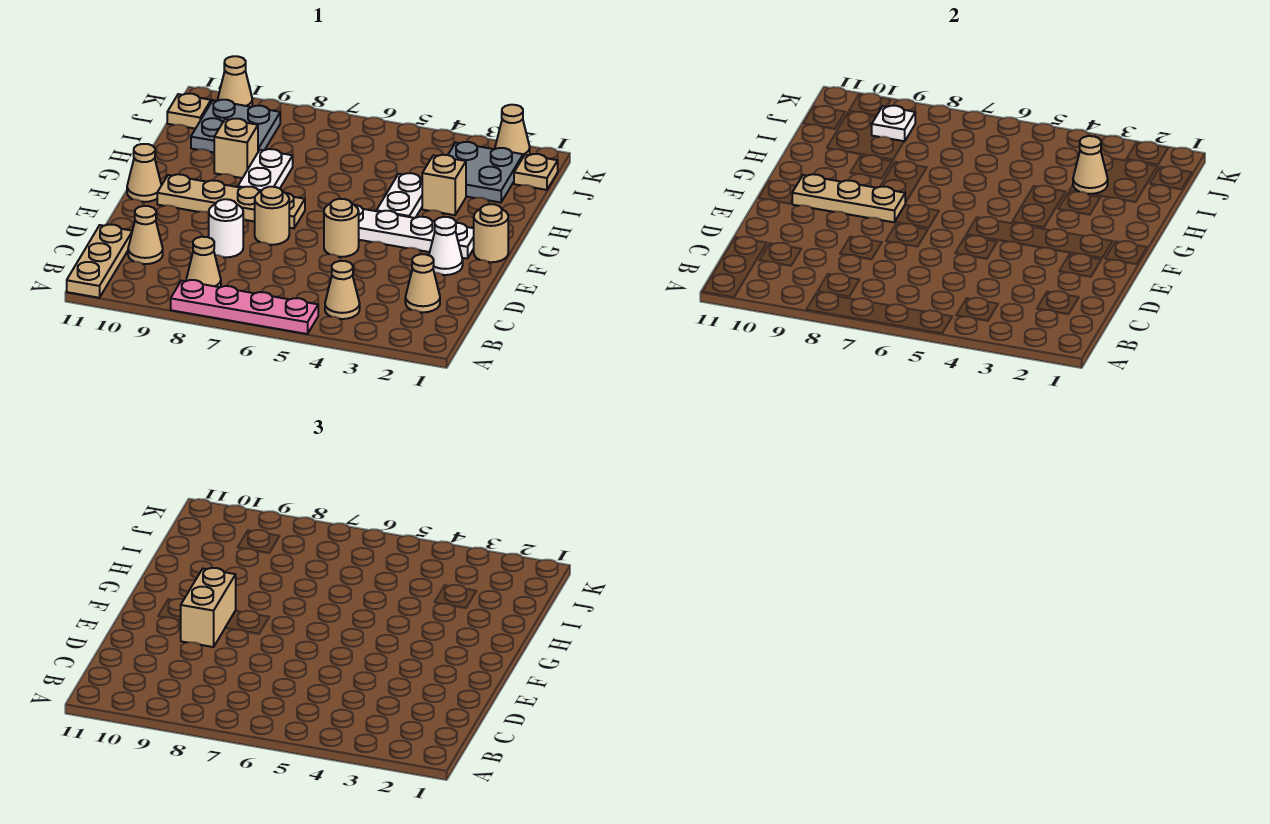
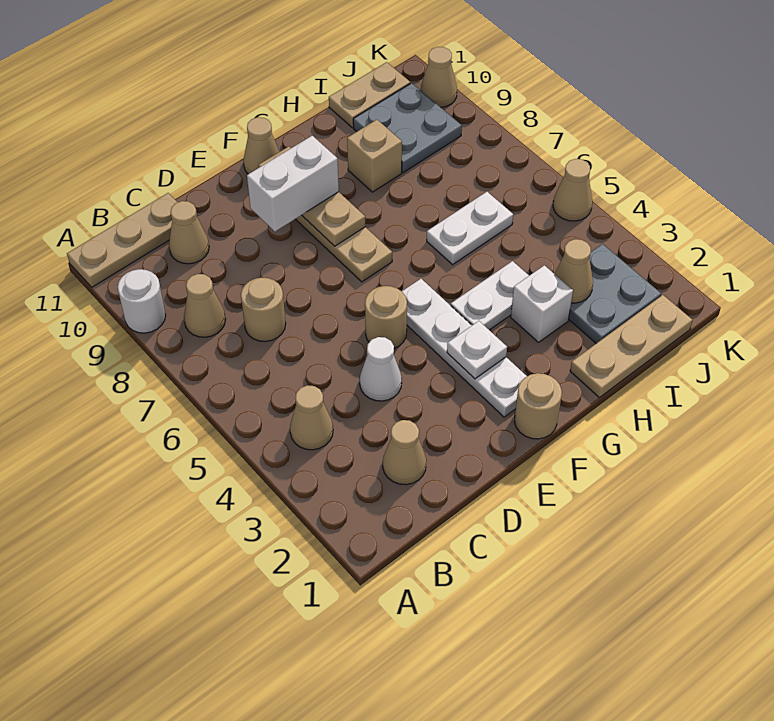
pink plate A5:A8 level 1 -> none
white round brick D8 level 1 -> white round brick A9 level 1
white cone E2 level 1 -> white cone D4 level 1
tan round brick E7 level 1 -> tan round brick C7 level 1
tan brick E9:F9 level 3 -> white brick E9:F9 level 3
white plate G8:H8 level 1 -> white plate H6:I6 level 1
tan brick H3 level 1 -> white brick H3 level 1
tan plate J1 level 1 -> tan plate H1:J1 level 1
white plate J9 level 2 -> white plate F3 level 2
tan plate J11 level 1 -> tan plate I11:J11 level 1
tan cone K2 level 1 -> tan cone K5 level 1

